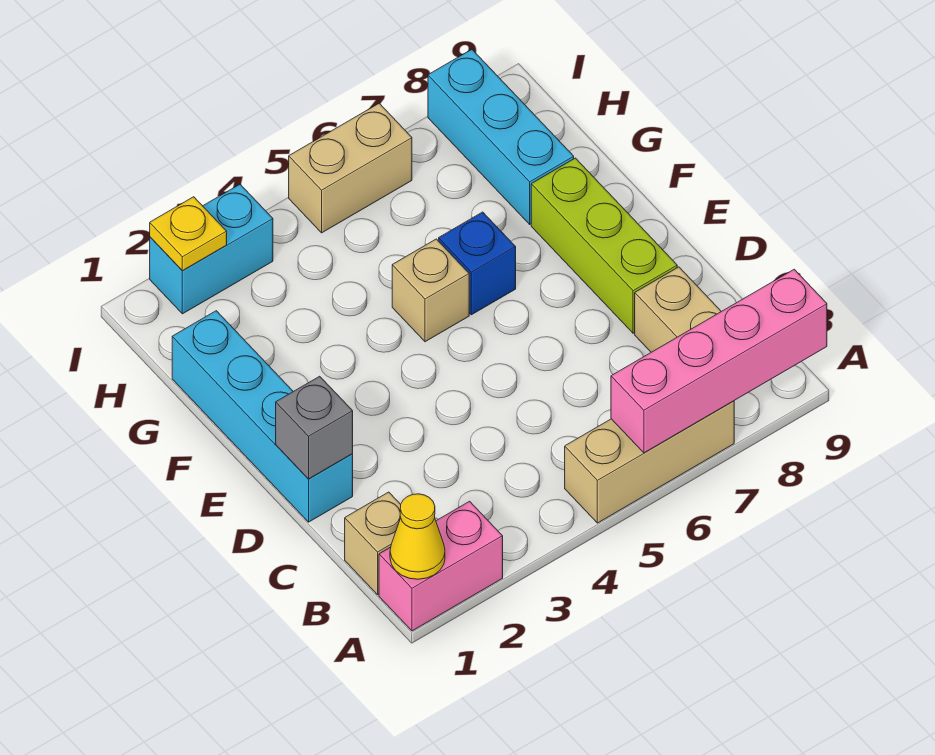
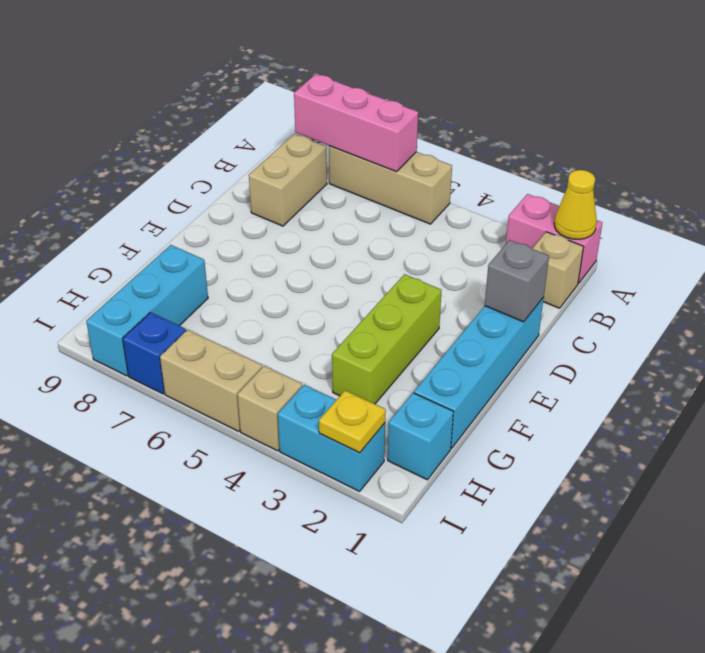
pink brick A6:A9 level 2 -> pink brick A6:A8 level 2
lime brick D8:F8 level 1 -> lime brick E3:G3 level 1
tan brick F5 level 1 -> tan brick I4 level 1
blue brick F6 level 1 -> blue brick I7 level 1
none -> cyan brick H1 level 1

